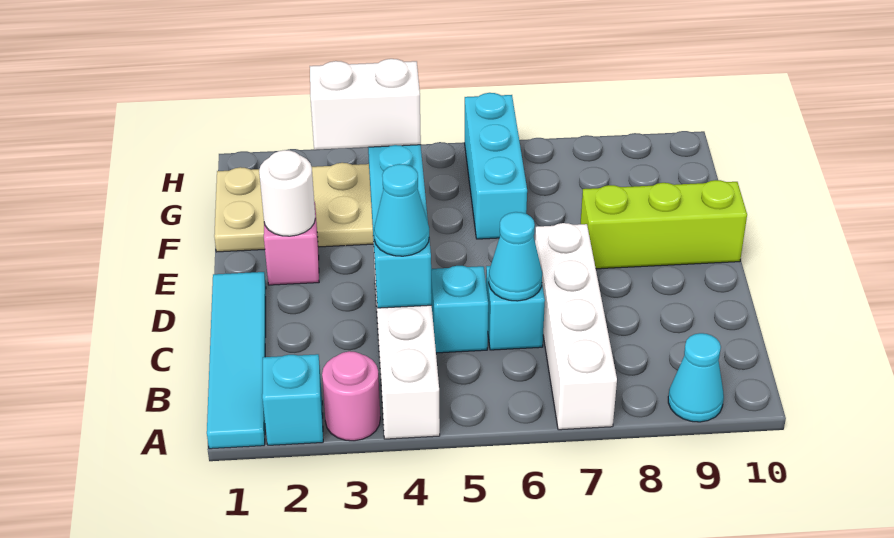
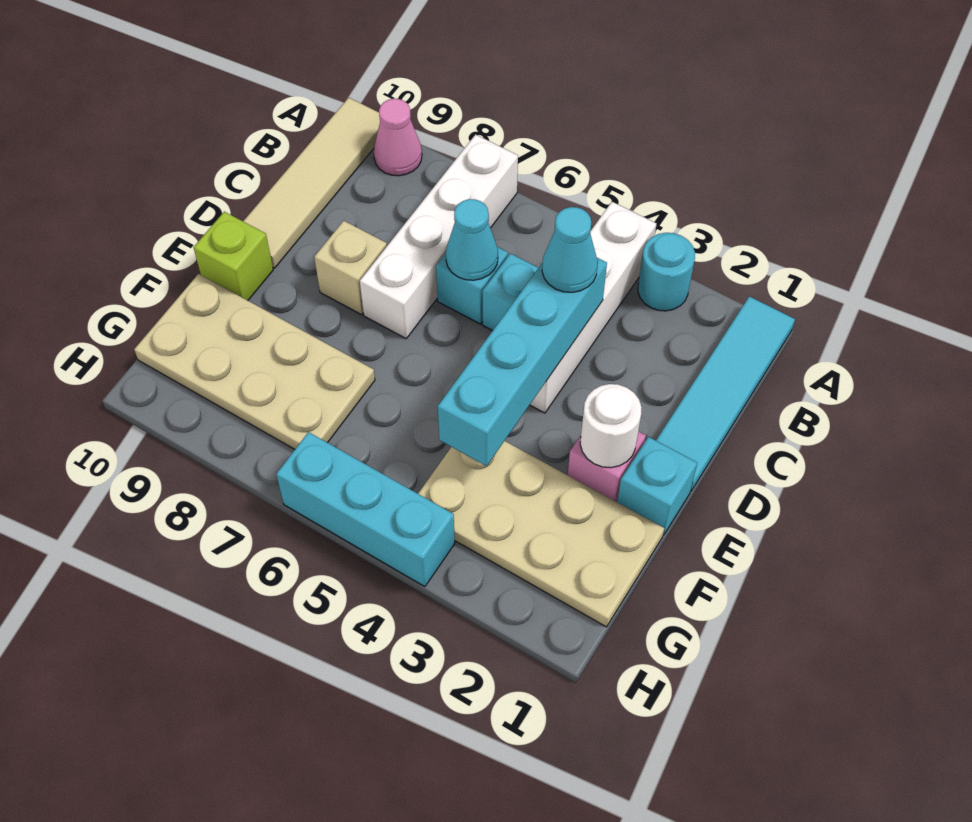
cyan brick A2 level 1 -> cyan brick E1 level 1
pink round brick A3 level 1 -> cyan round brick A3 level 1
cyan cone A9 level 1 -> pink cone A9 level 1
none -> tan tile A10:D10 level 1
none -> tan brick D8 level 1
lime brick E8:E10 level 1 -> lime brick E10 level 1
white brick F3:F4 level 3 -> none
cyan brick F6:H6 level 1 -> cyan brick H4:H6 level 1
none -> tan plate F7:G10 level 1

